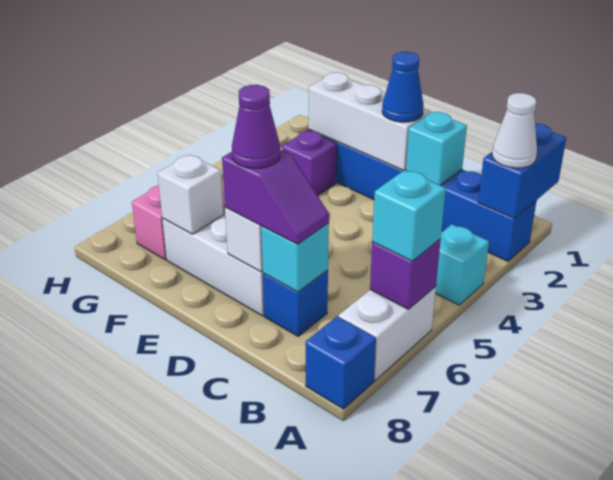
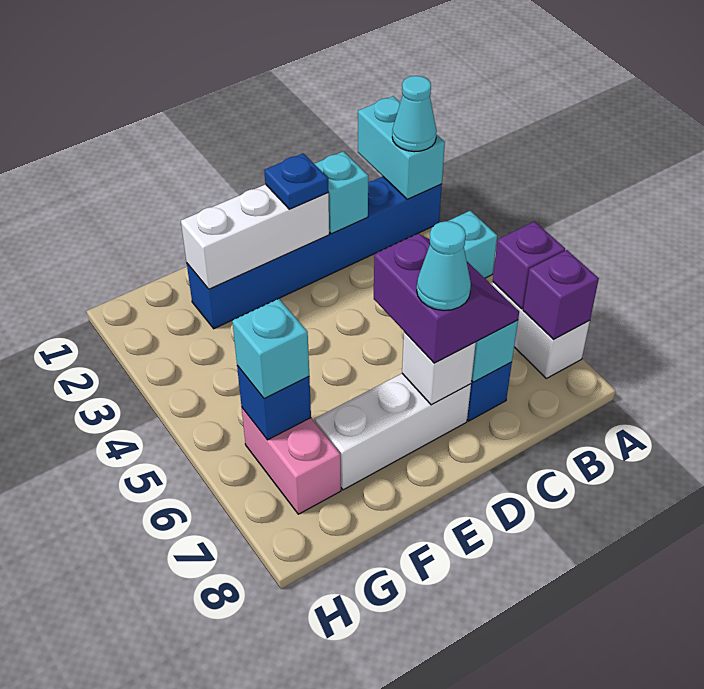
blue brick A1:A2 level 2 -> cyan brick A1:A2 level 2
white cone A2 level 3 -> cyan cone A2 level 3
cyan brick A6 level 3 -> cyan brick G6 level 3
blue brick A8 level 1 -> blue brick G6 level 2
purple slope C7:D7 level 3 top D -> purple slope C6:D7 level 3 top D
blue cone D2 level 3 -> blue plate D2 level 3
purple cone D7 level 4 -> cyan cone D7 level 4
purple brick F3 level 1 -> purple brick A7 level 2
white brick F7 level 2 -> none

